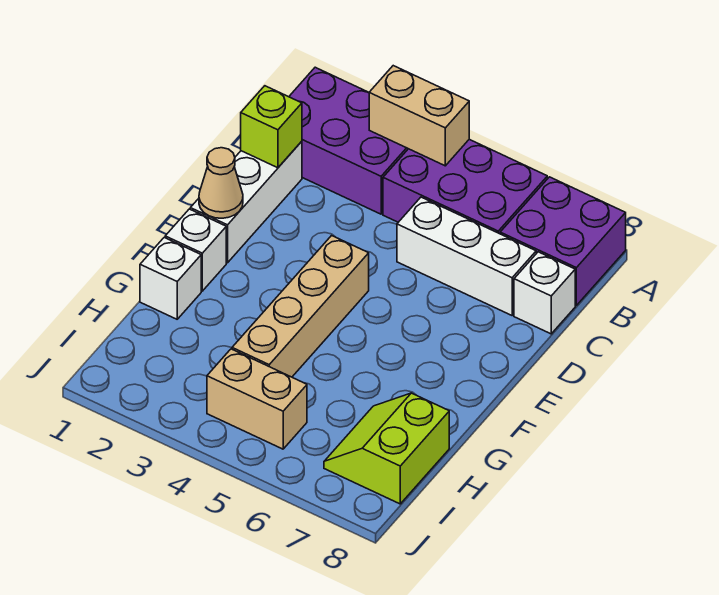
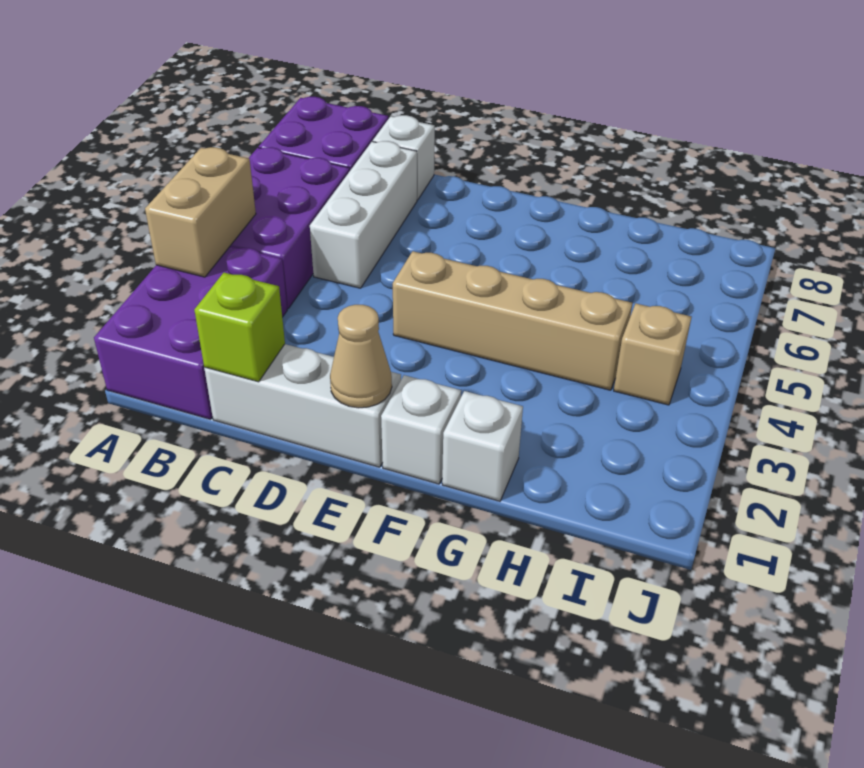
lime slope H7:I8 level 1 top 8 -> none
tan brick I4:I5 level 1 -> tan brick I4 level 1

